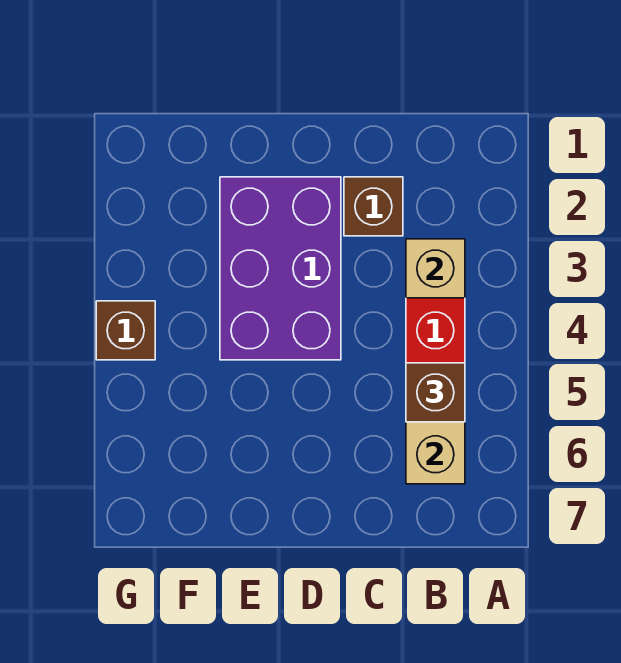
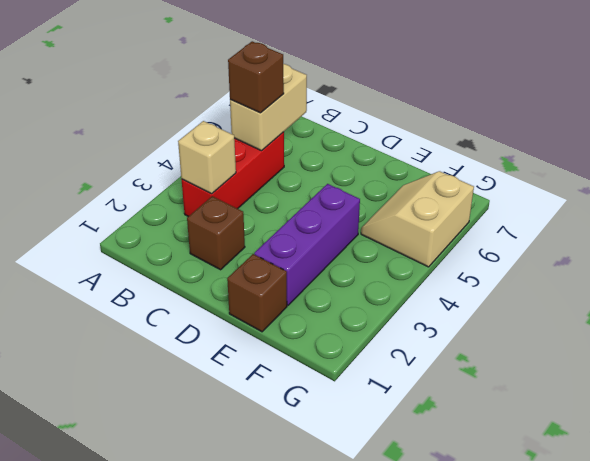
purple brick D2:E4 level 1 -> purple brick E2:E4 level 1
none -> tan slope F5:G6 level 1 top G
brown brick G4 level 1 -> brown brick E1 level 1

